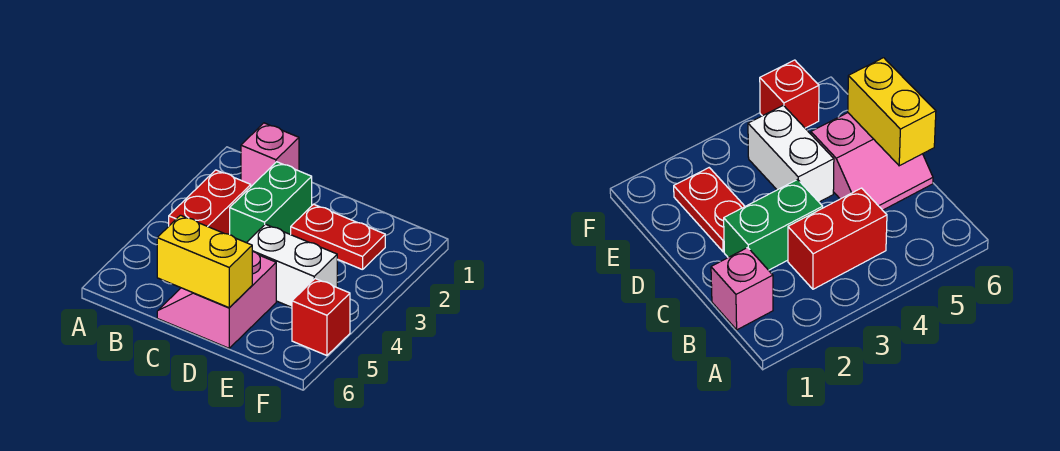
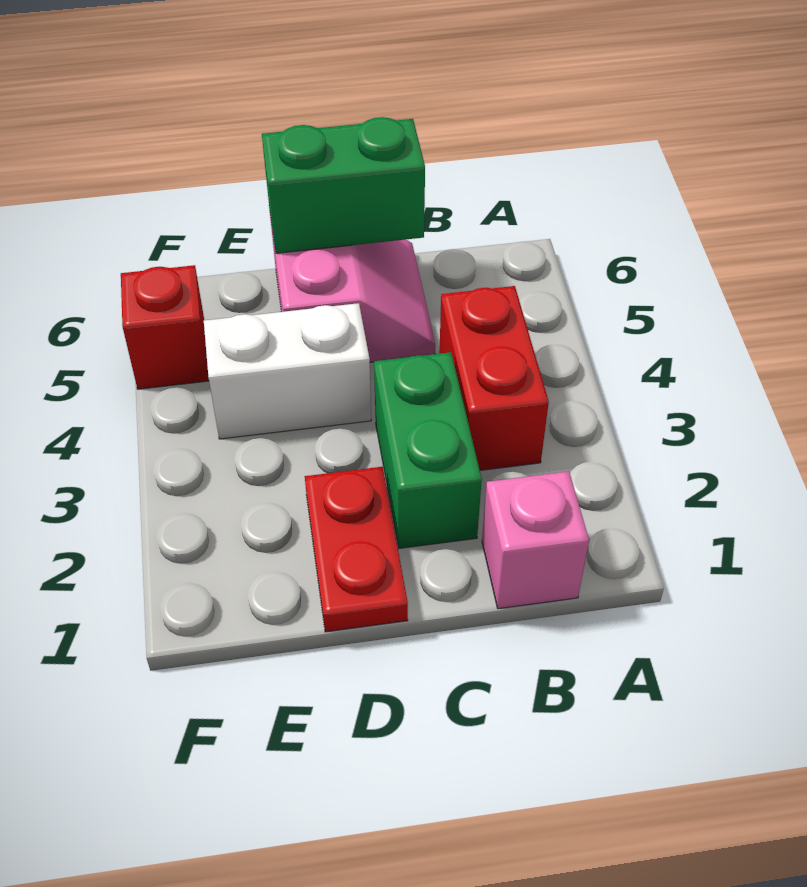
yellow brick C6:D6 level 2 -> green brick C6:D6 level 2
red plate D2:E2 level 1 -> red plate D1:D2 level 1

